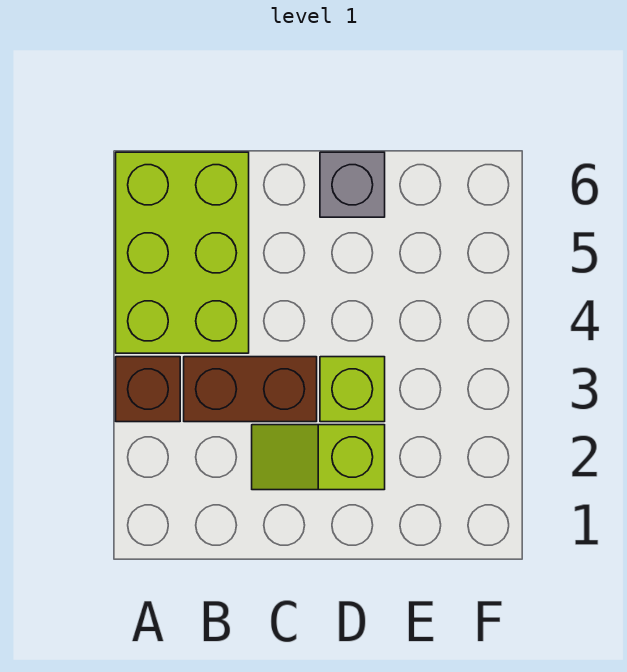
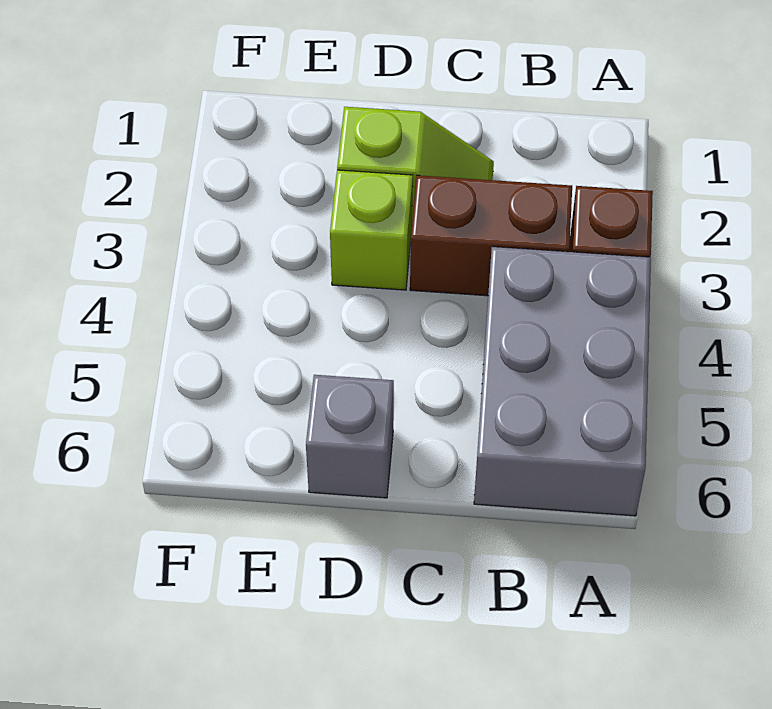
lime brick A4:B6 level 1 -> grey brick A4:B6 level 1

